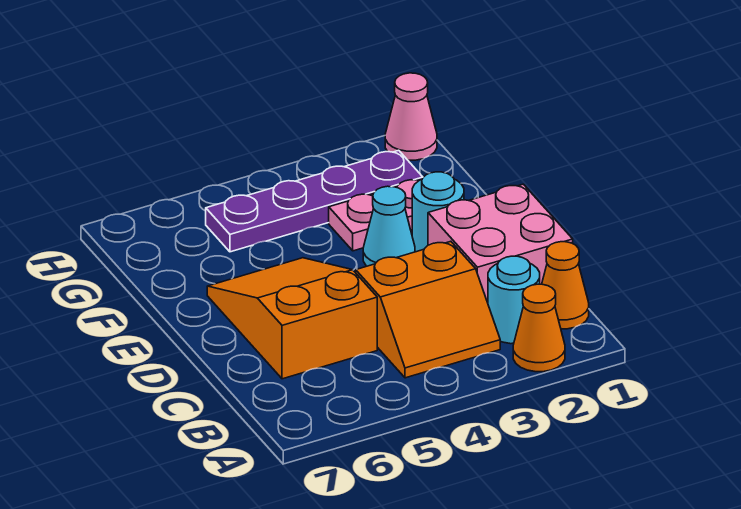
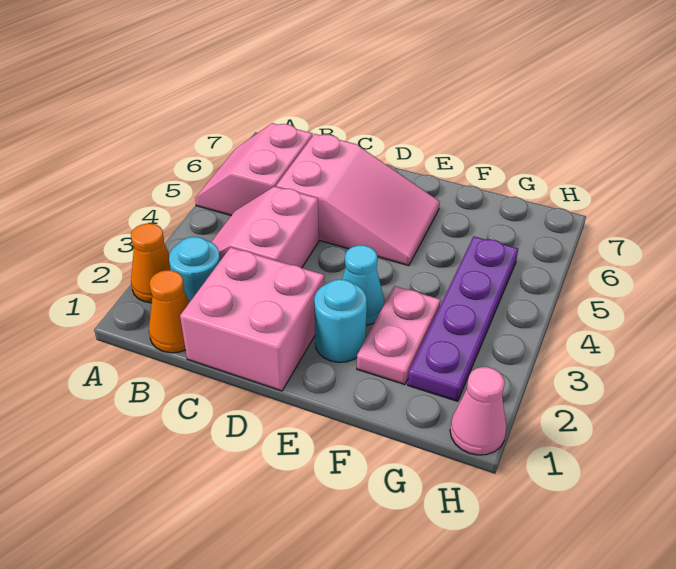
none -> pink slope A5:B6 level 1 top B
orange slope B3:C4 level 1 top C -> pink slope B3:C4 level 1 top C
orange slope C5:E6 level 1 top C -> pink slope C5:E6 level 1 top C

